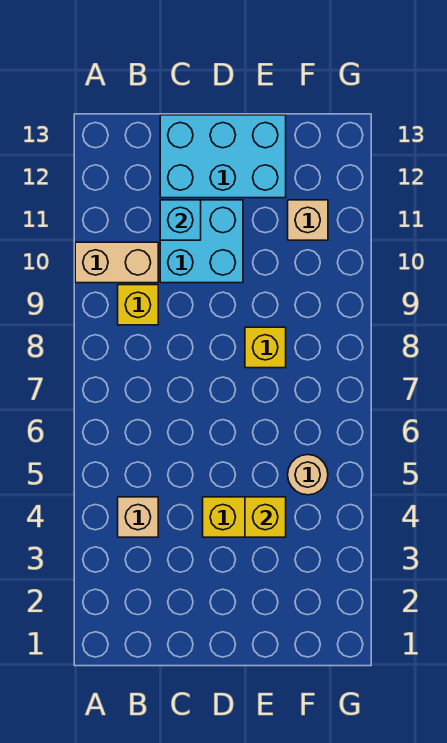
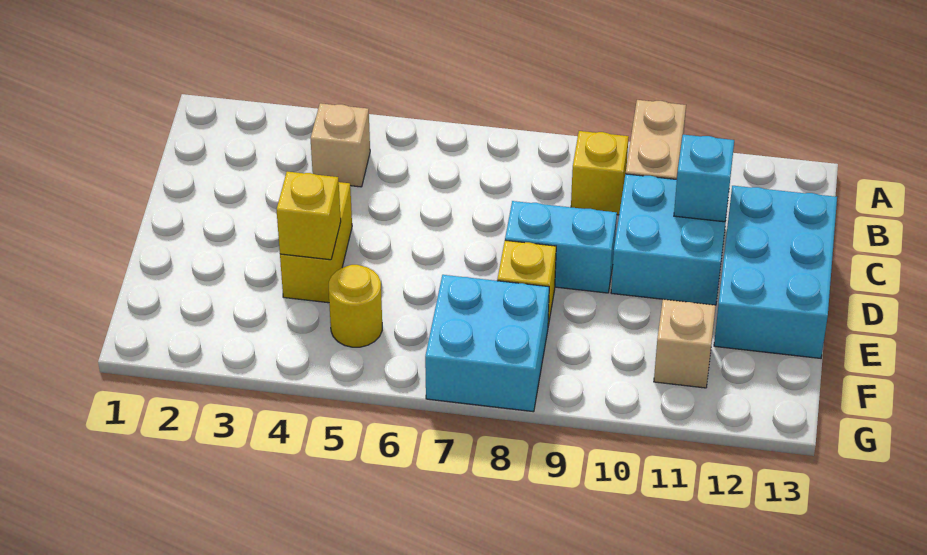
none -> cyan brick D8:D9 level 1
tan round brick F5 level 1 -> yellow round brick F5 level 1
none -> cyan brick F7:G8 level 1

